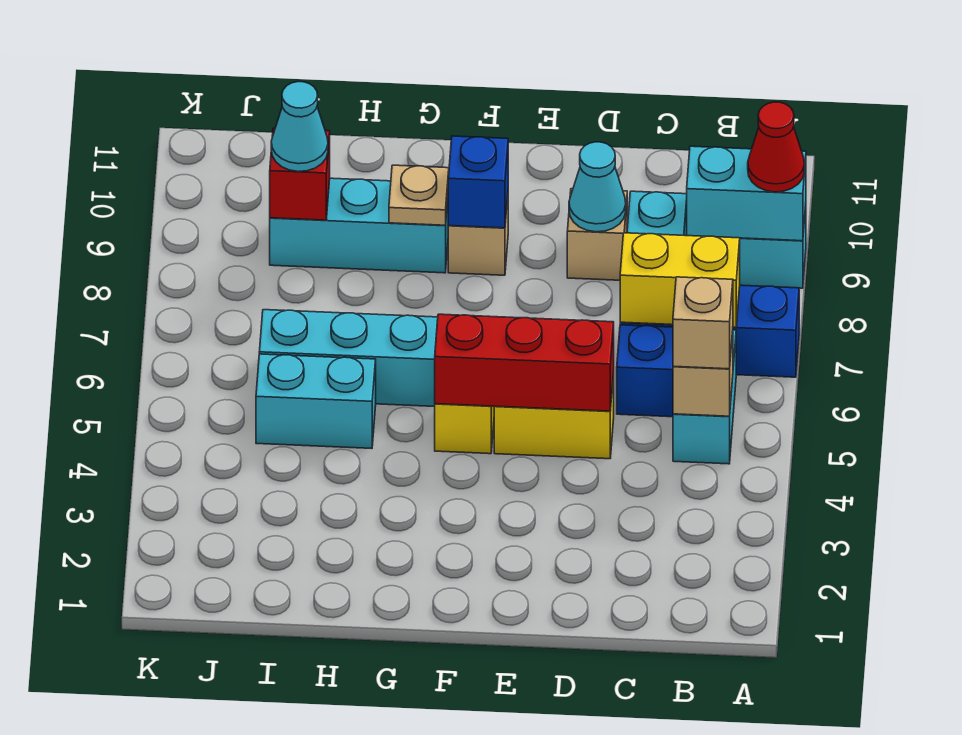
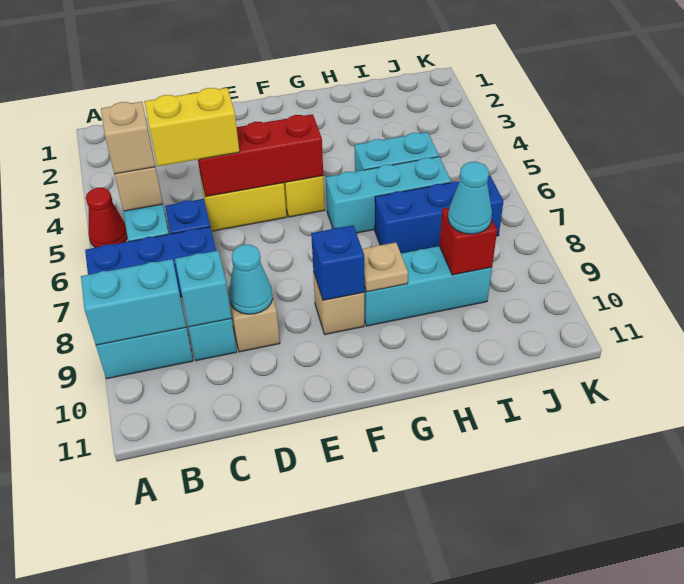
red cone A9 level 3 -> red cone A5 level 1
yellow brick B7:C7 level 2 -> yellow brick C5:D5 level 3
none -> cyan brick C9 level 2
none -> blue brick H7:J7 level 1

